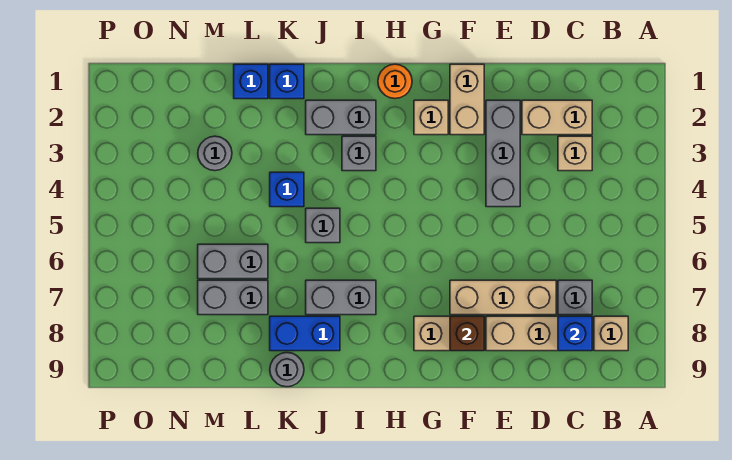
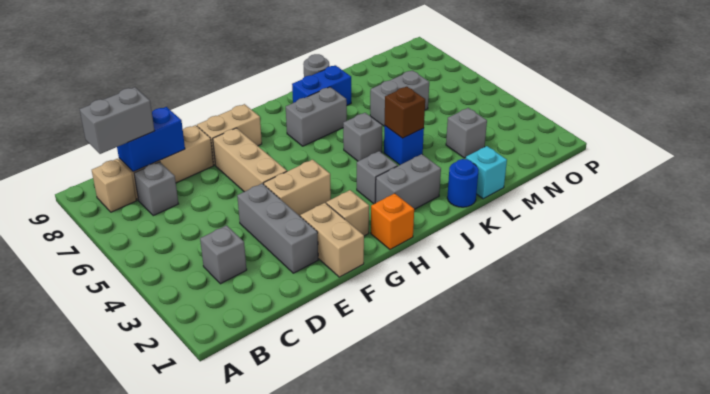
tan brick C2:D2 level 1 -> tan brick F4:G4 level 1
tan brick C3 level 1 -> grey brick C3 level 1
blue brick C8 level 2 -> blue brick C8:D8 level 2
tan brick D7:F7 level 1 -> tan brick F5:F7 level 1
brown brick F8 level 2 -> brown brick K4 level 2
orange round brick H1 level 1 -> orange brick H1 level 1
blue brick K1 level 1 -> blue round brick K1 level 1
blue brick L1 level 1 -> cyan brick L1 level 1
grey brick L7:M7 level 1 -> grey brick B8:C8 level 3
grey round brick M3 level 1 -> grey brick M3 level 1

